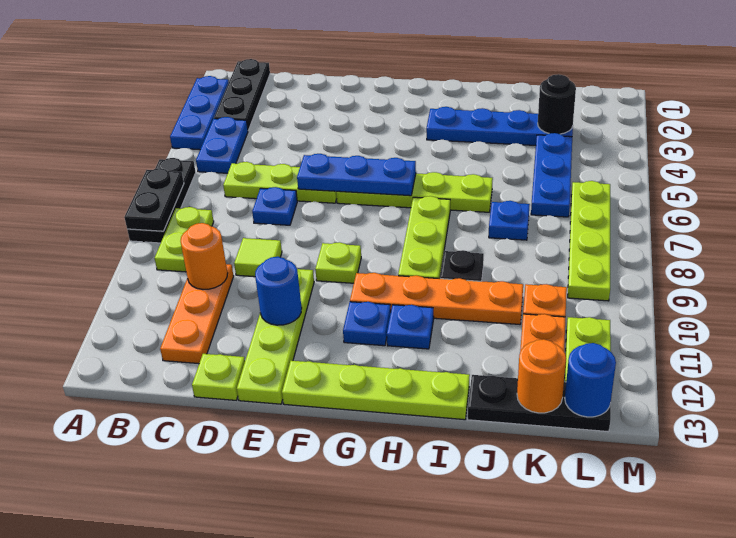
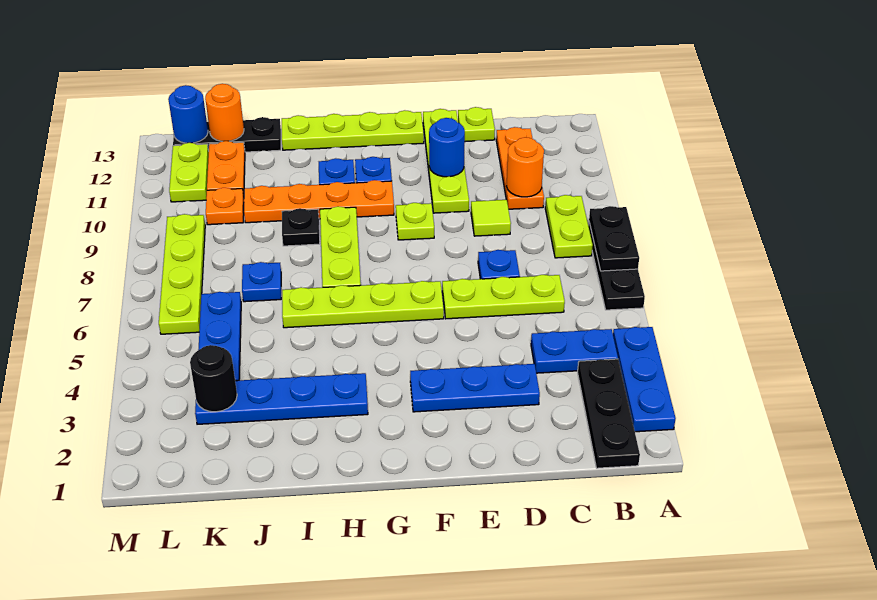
blue plate B4:B5 level 1 -> blue plate B4:C4 level 1
blue plate E6:G6 level 2 -> blue plate D3:F3 level 1

